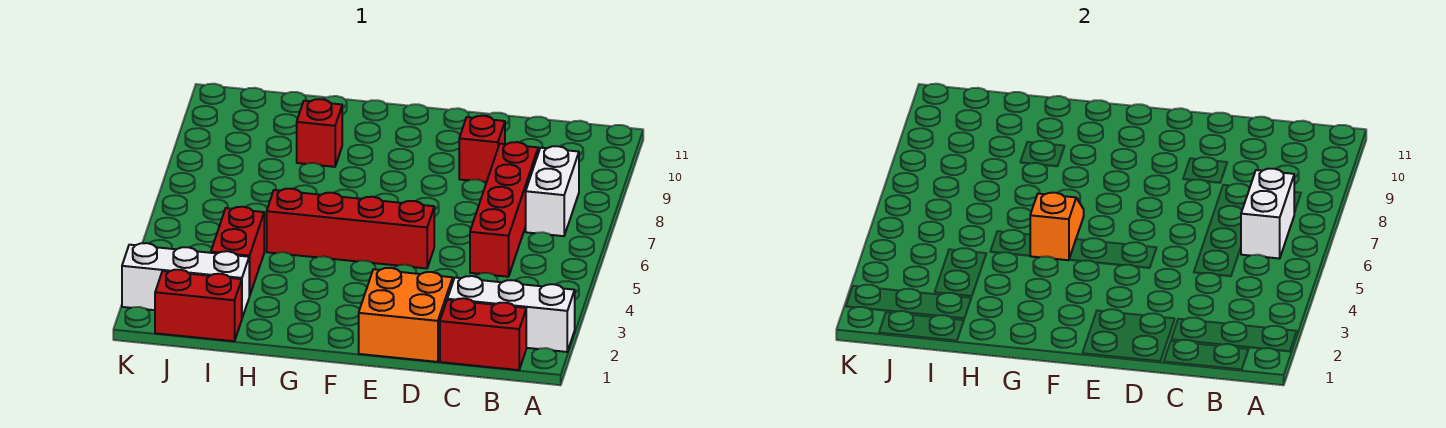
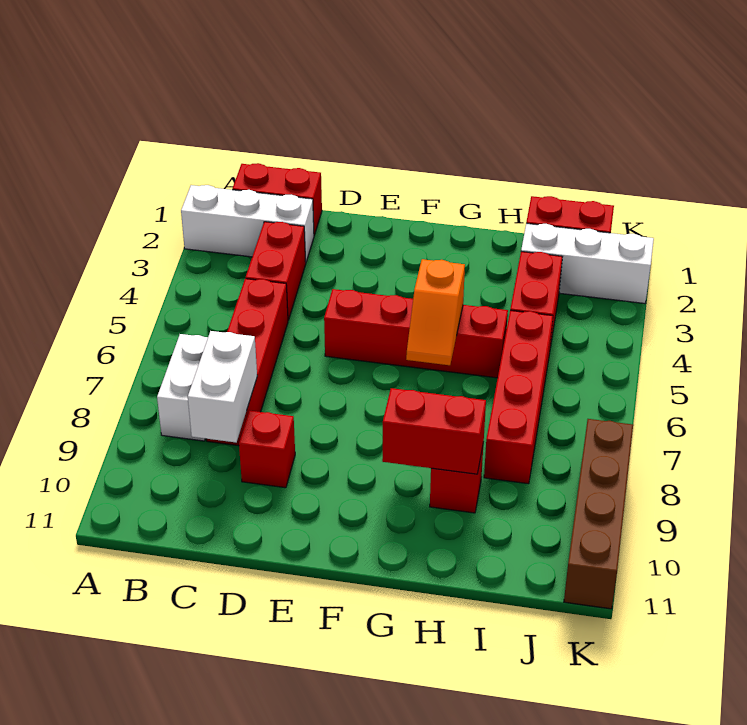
white brick B6:B7 level 2 -> white brick C8:C9 level 2
none -> red brick C3:C4 level 1
orange brick D1:E2 level 1 -> none
none -> red brick G9:H9 level 2
none -> red brick I5:I8 level 1
none -> brown brick K8:K11 level 1

